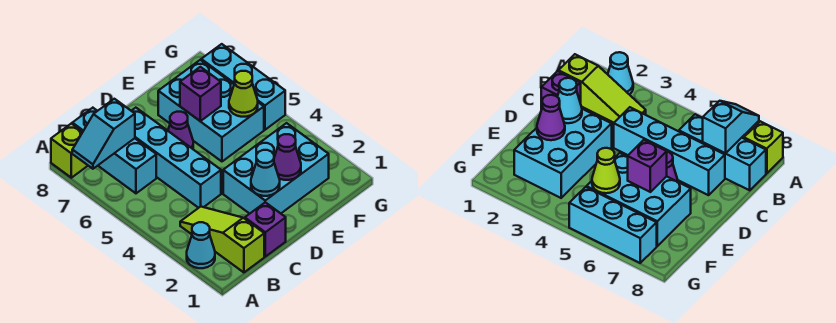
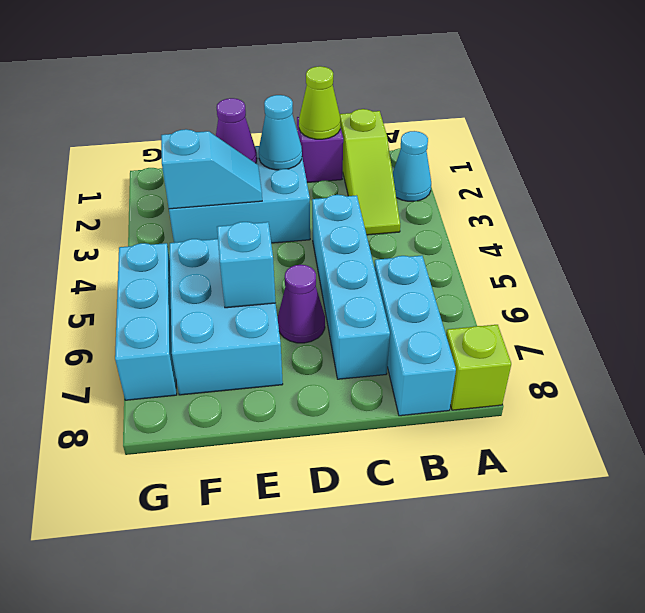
cyan slope A7:B7 level 2 top B -> cyan slope E3:F3 level 2 top F
purple brick E6 level 2 -> cyan brick E6 level 2
lime cone F5 level 2 -> lime cone C1 level 2

